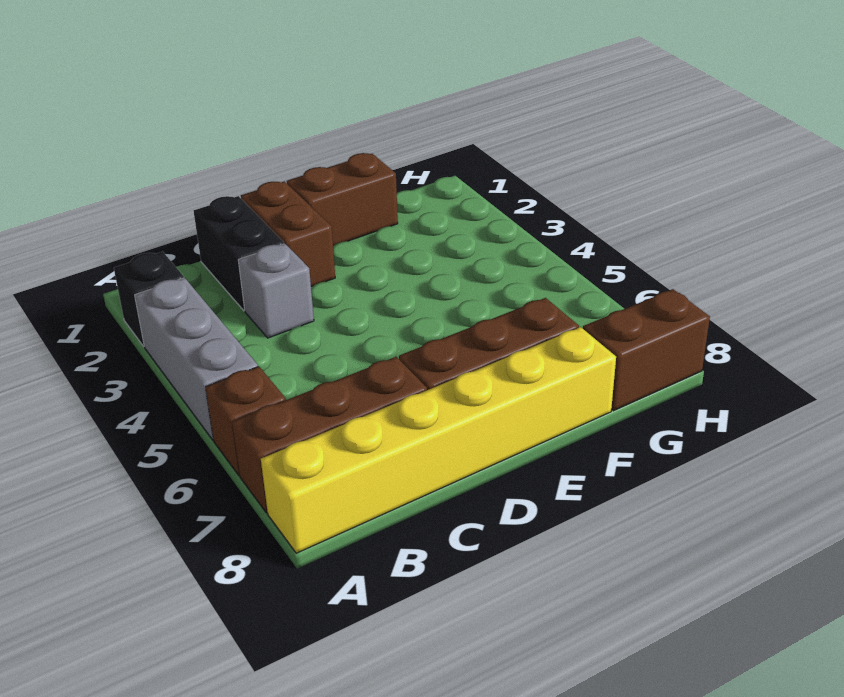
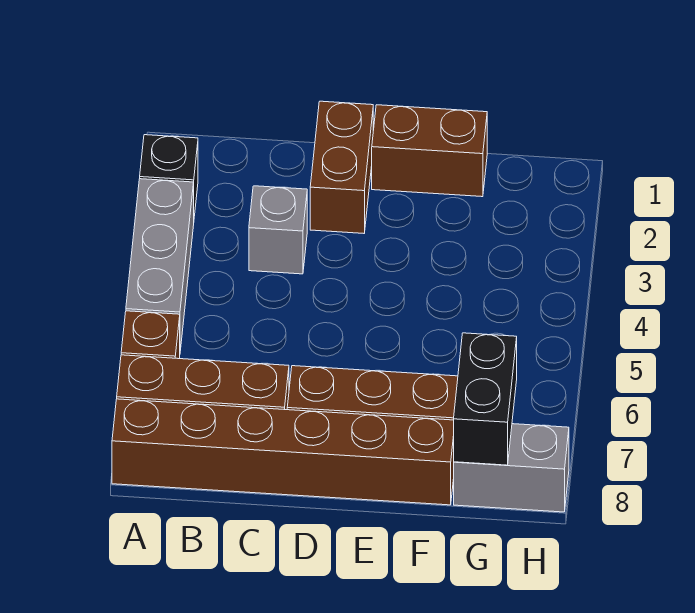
yellow brick A8:F8 level 1 -> brown brick A8:F8 level 1
black brick C1:C2 level 1 -> black brick G7:G8 level 2
brown brick G8:H8 level 1 -> grey brick G8:H8 level 1

